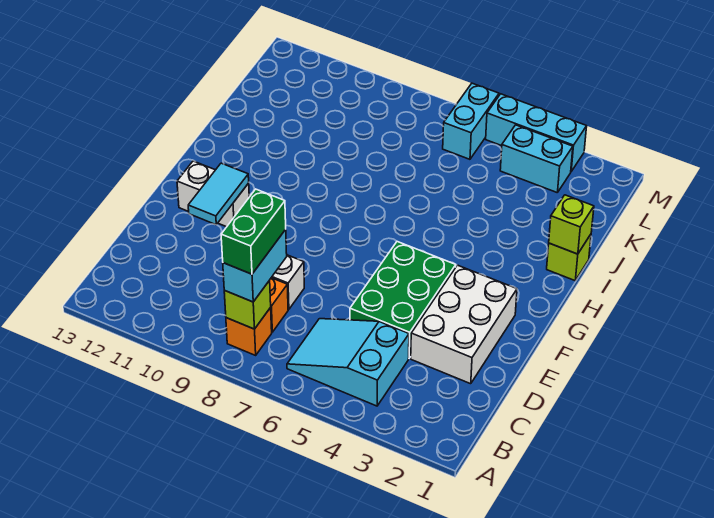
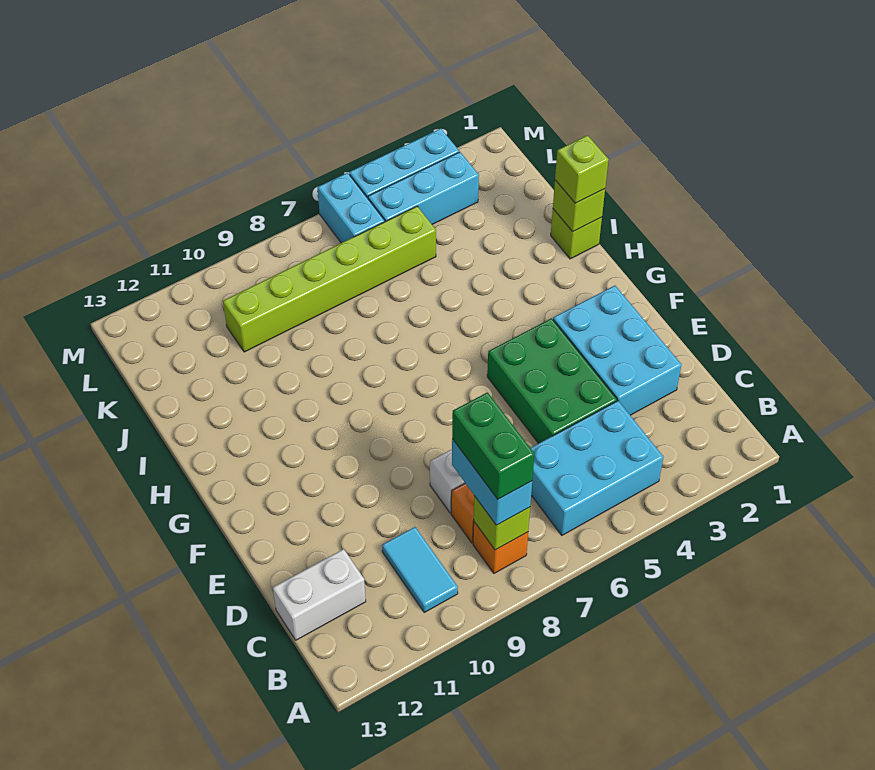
cyan slope B4:C6 level 1 top 4 -> cyan brick B4:C6 level 1
white brick D2:F3 level 1 -> cyan brick D2:F3 level 1
cyan tile E11:F11 level 2 -> cyan tile B10:C10 level 1
white brick F11:F12 level 1 -> white brick C12:C13 level 1
none -> lime brick I1 level 3
none -> lime brick K5:K10 level 1
cyan brick L3:L4 level 1 -> cyan brick L3:L5 level 1

